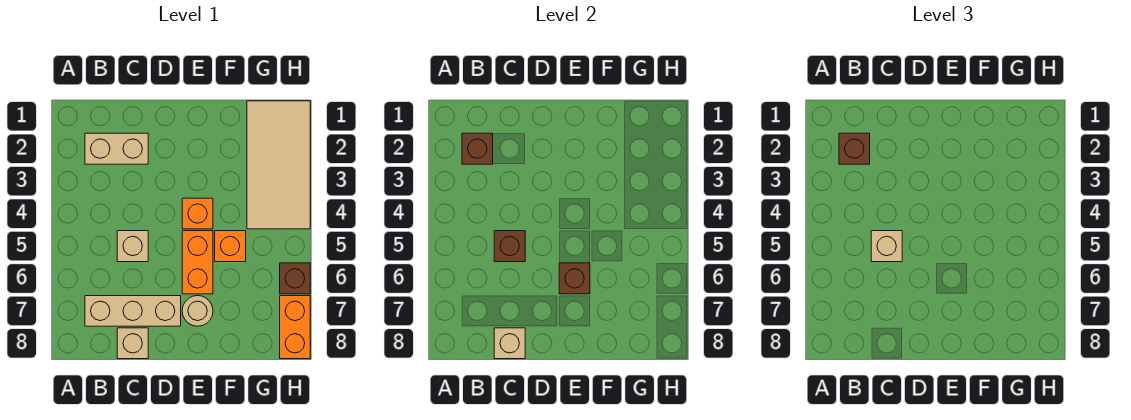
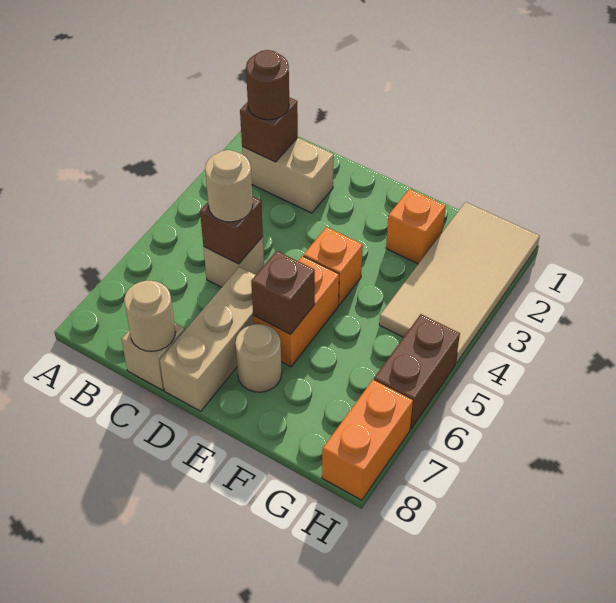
brown brick B2 level 3 -> brown round brick B2 level 3
tan brick B7:D7 level 1 -> tan brick D6:D8 level 1
tan brick C5 level 3 -> tan round brick C5 level 3
tan brick C8 level 2 -> tan round brick C8 level 2
orange brick F5 level 1 -> orange brick F2 level 1
brown brick H6 level 1 -> brown brick H5:H6 level 1

